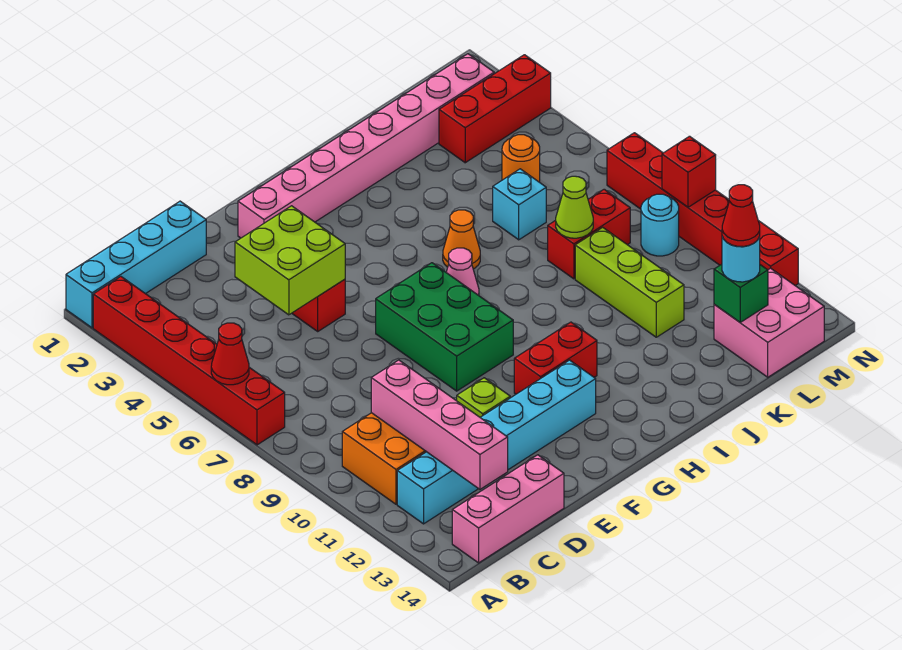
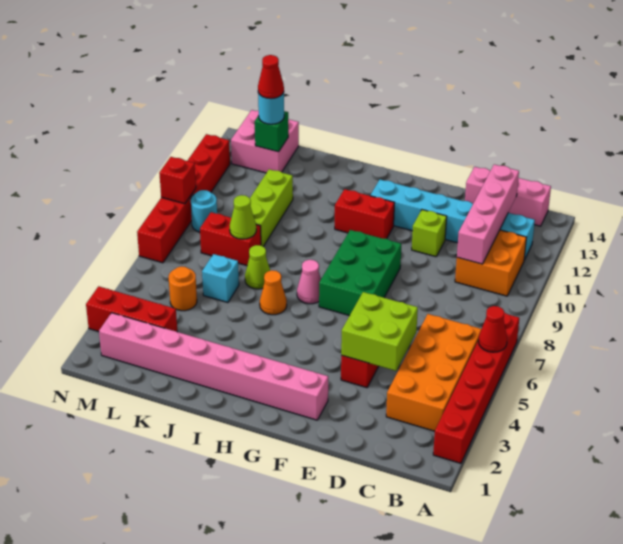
cyan brick A1:D1 level 1 -> none
none -> orange brick B3:C6 level 1
none -> lime cone J7 level 1

